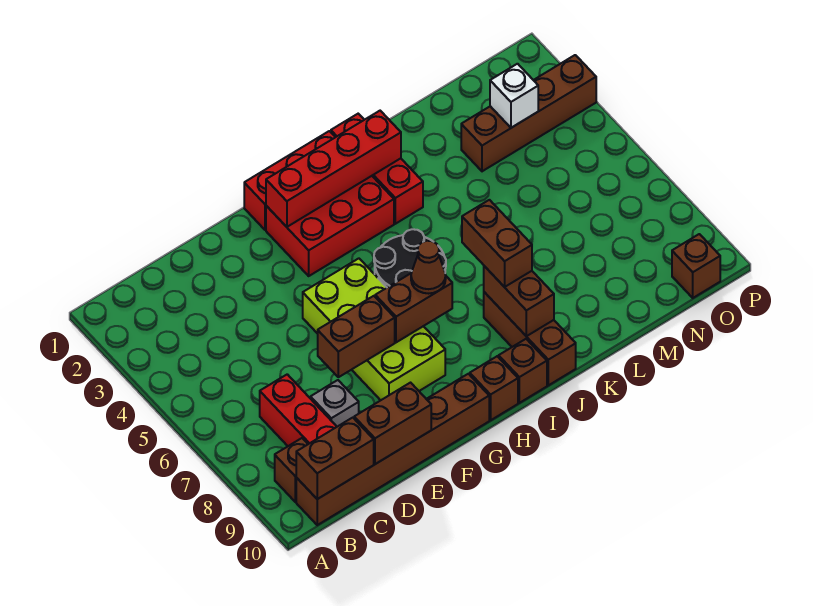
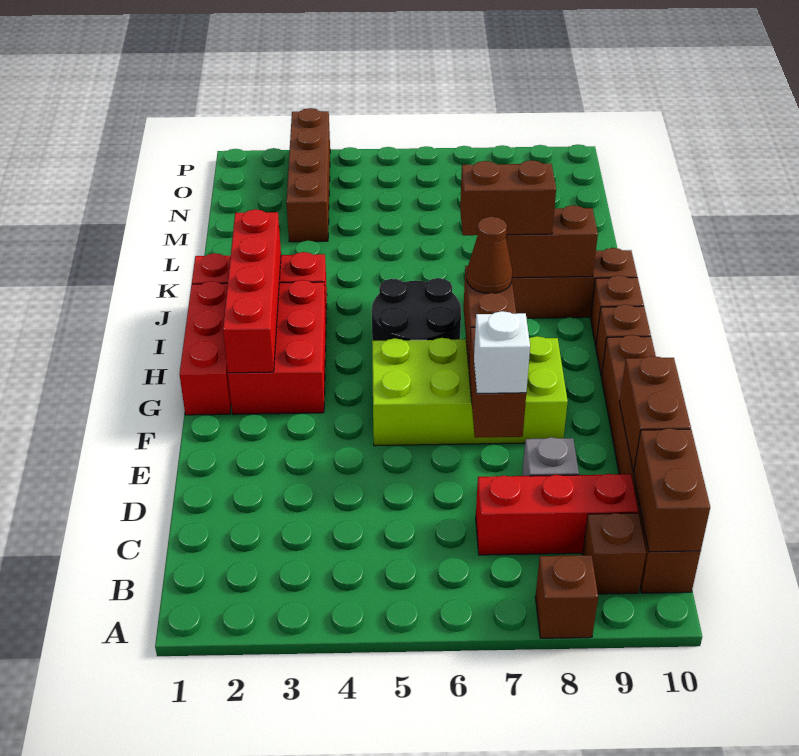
white brick N3 level 2 -> white brick E7 level 3
brown brick O10 level 1 -> brown brick A8 level 1

